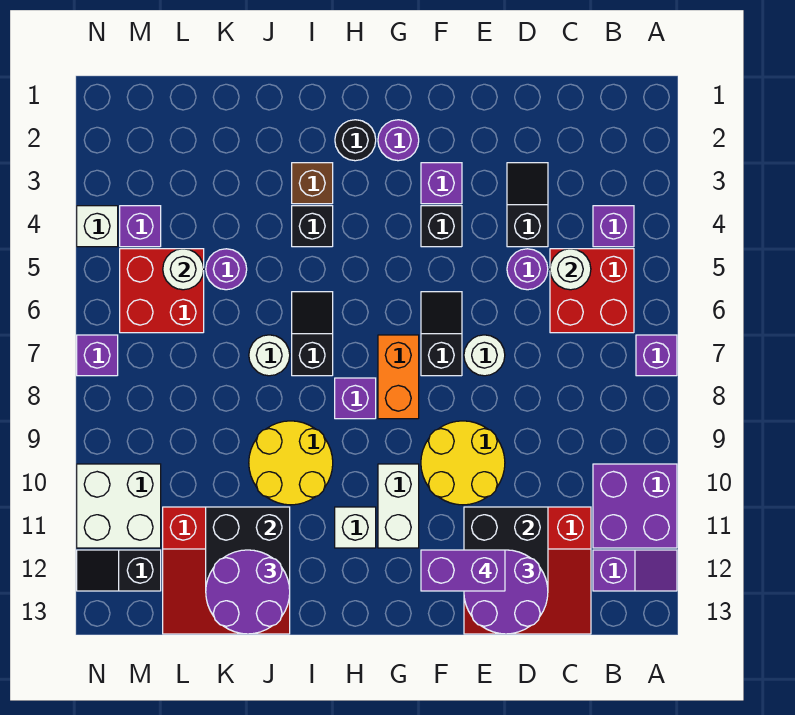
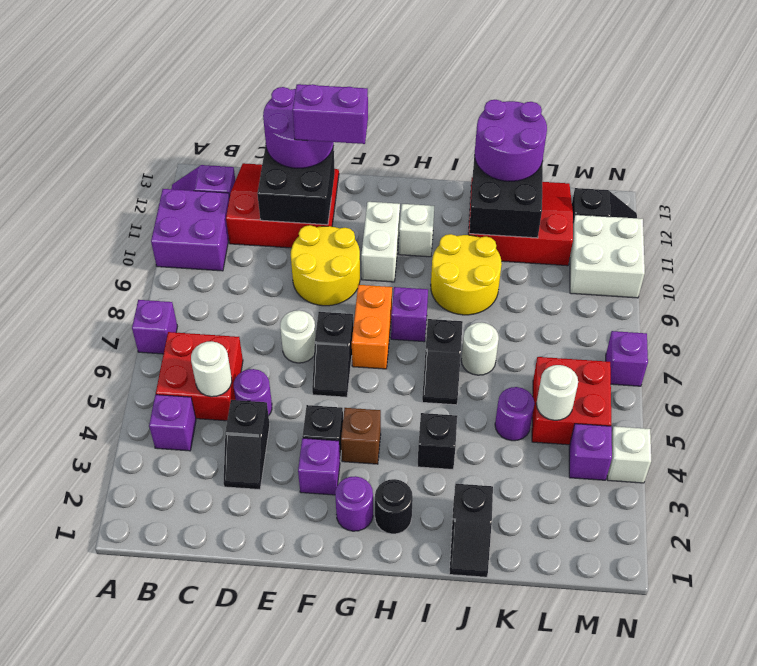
brown brick I3 level 1 -> brown brick G4 level 1
none -> black slope J1:J2 level 1 top 2

